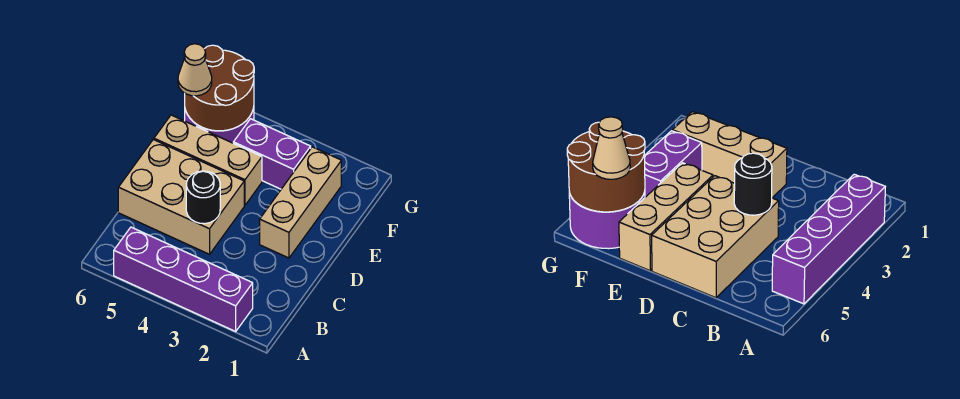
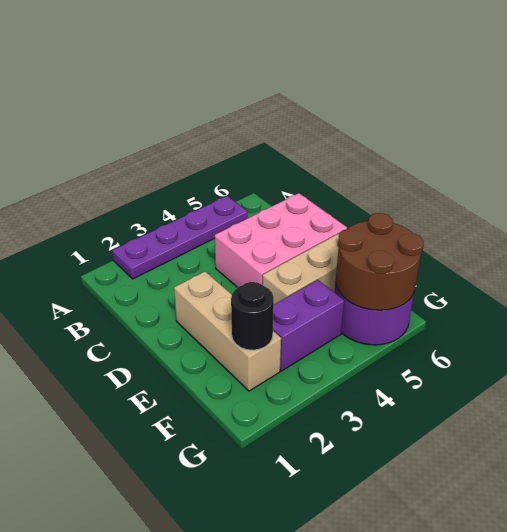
purple brick A2:A5 level 1 -> purple plate A2:A5 level 1
tan brick C4:D6 level 1 -> pink brick C4:D6 level 1
black round brick C4 level 2 -> black round brick F2 level 2
tan cone F6 level 3 -> none

